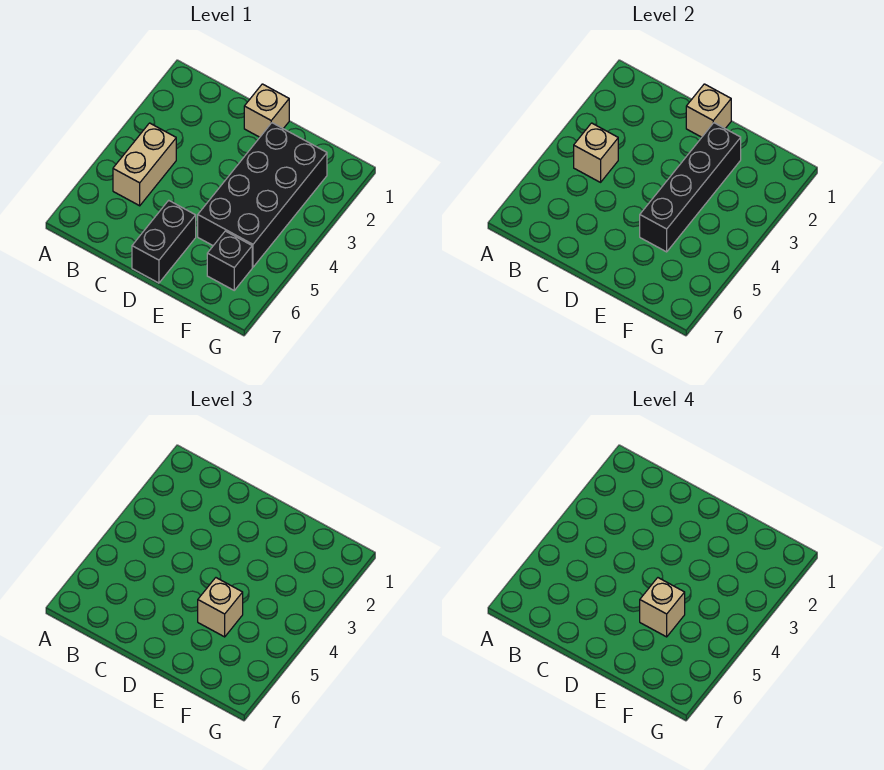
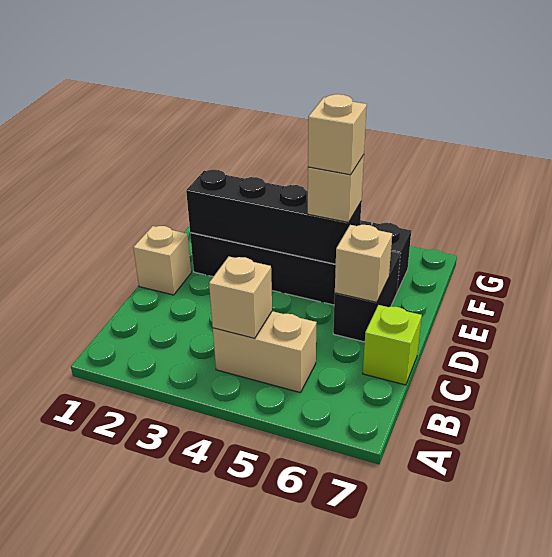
none -> lime brick C7 level 1
tan brick D1 level 2 -> tan brick D6 level 2
black brick D6:D7 level 1 -> black brick D6:E6 level 1

